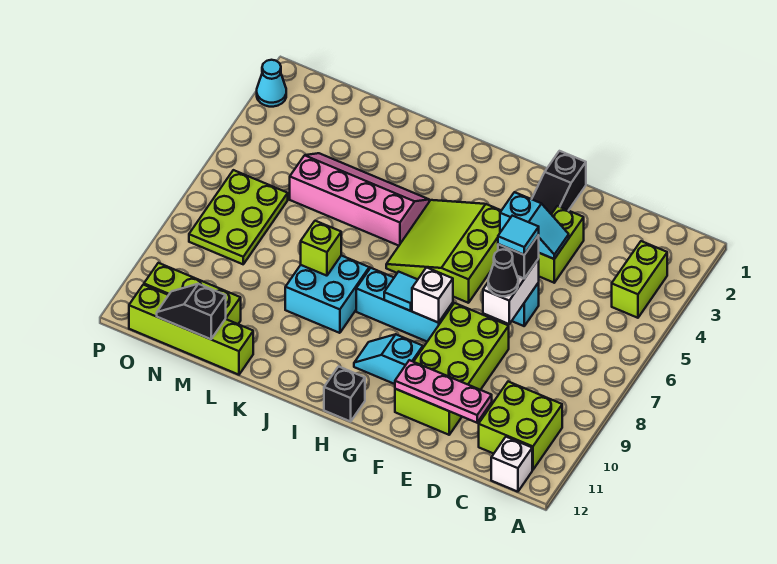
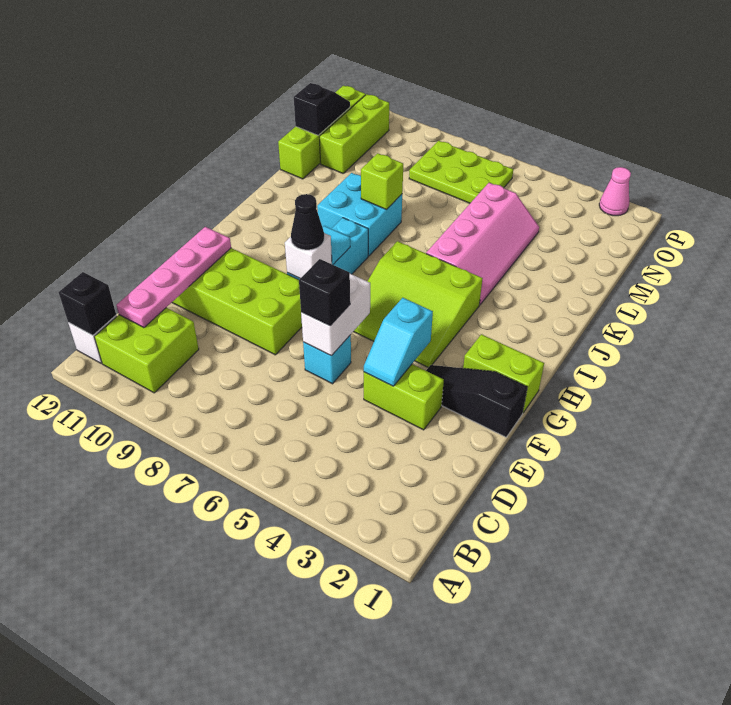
lime brick B3:B4 level 1 -> lime brick G1:G2 level 1
pink plate D11:F11 level 2 -> pink plate C11:F11 level 2
white brick E6:E7 level 2 -> white brick E6:F6 level 2
cyan tile E6 level 4 -> none
black cone E7 level 3 -> black cone G8 level 3
lime slope G4:I6 level 1 top G -> lime slope G4:I6 level 1 top I
cyan slope G10:H10 level 1 top G -> none
black brick H12 level 1 -> black brick B12 level 2
cyan cone P2 level 1 -> pink cone P2 level 1

